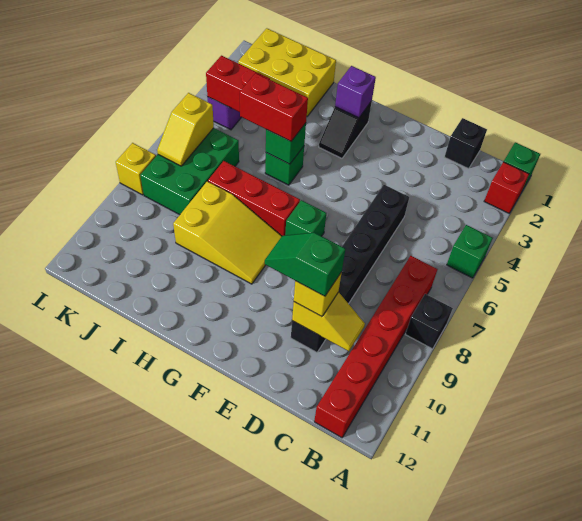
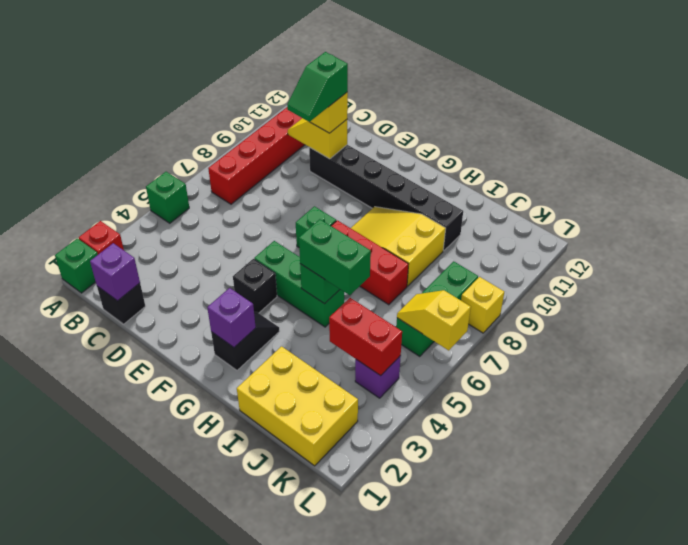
black brick A8 level 1 -> black brick F4 level 1
none -> purple brick C1 level 2
black brick D5:D10 level 1 -> black brick D10:I10 level 1
green slope D10:E10 level 4 top D -> green slope D9:D10 level 4 top 10
green brick H5 level 1 -> green brick F5:H5 level 1
red brick H5:I5 level 3 -> green brick H5:I5 level 3
green brick J6:K8 level 1 -> green brick K6:K8 level 1
yellow slope K6:K7 level 2 top 6 -> yellow slope K6:L6 level 2 top L

